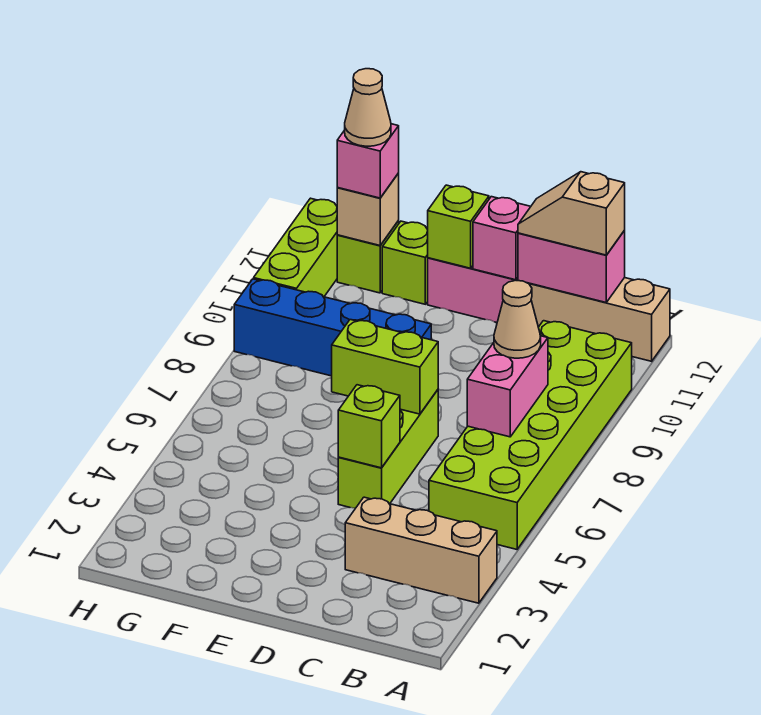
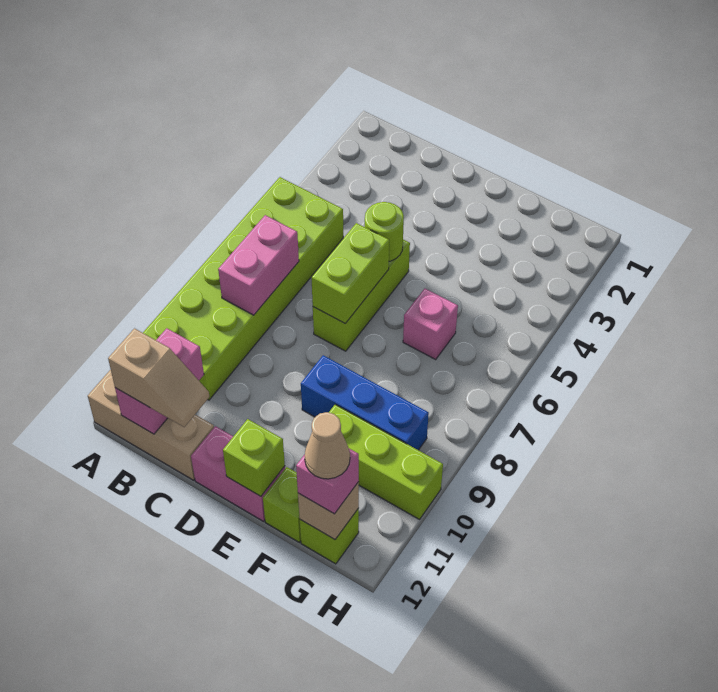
tan brick A3:C3 level 1 -> none
tan cone B8 level 3 -> none
pink brick B12:C12 level 2 -> pink brick B11:B12 level 2
lime brick D5 level 2 -> lime round brick D5 level 2
lime brick D7:E7 level 2 -> lime brick D6:D7 level 2
pink brick D12 level 2 -> pink brick F6 level 1
blue brick E9:H9 level 1 -> blue brick E9:G9 level 1
lime brick H10:H12 level 1 -> lime brick F10:H10 level 1

